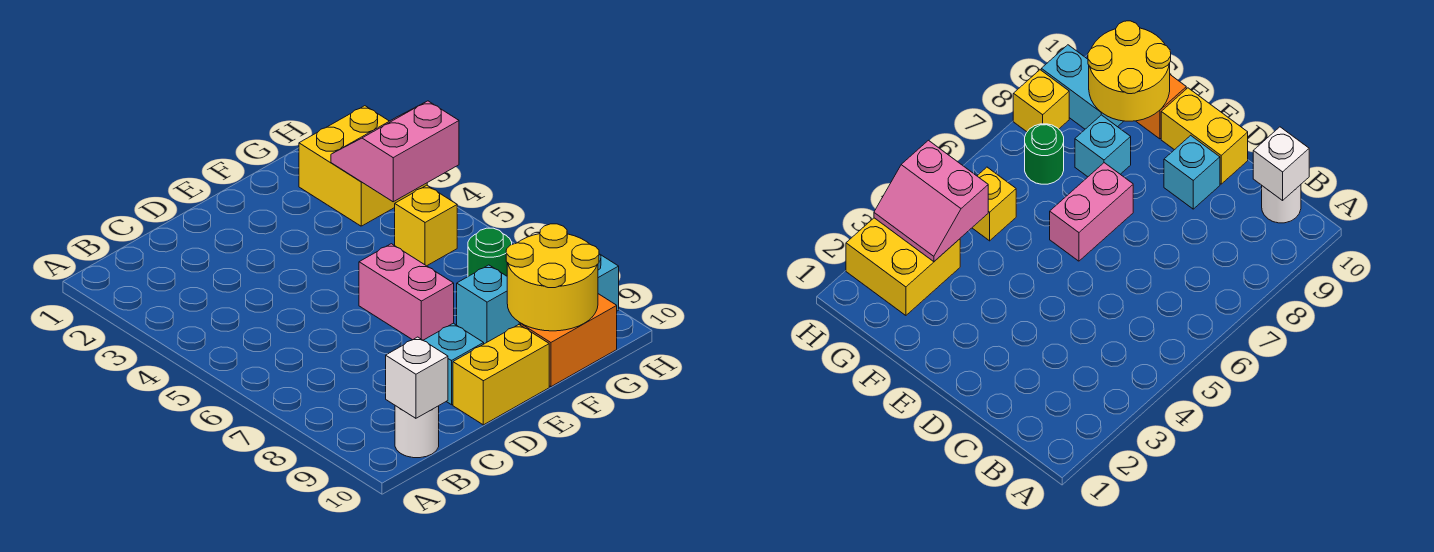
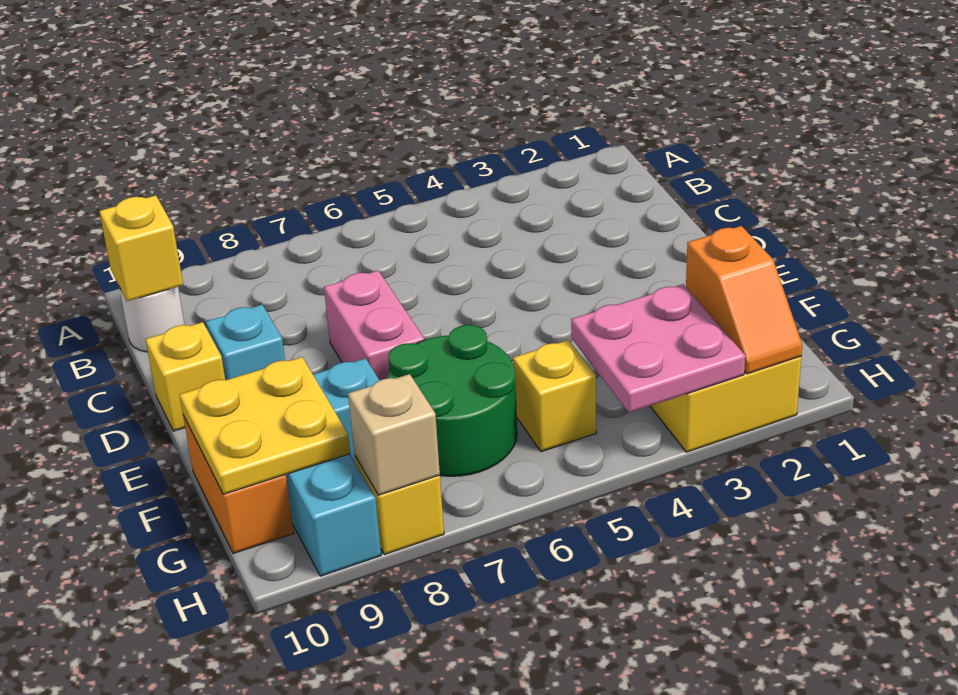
white brick B10 level 2 -> yellow brick B10 level 2
yellow brick D10:E10 level 1 -> yellow brick D10 level 1
pink brick E6:E7 level 1 -> pink brick D7:E7 level 1
yellow round brick F9:G10 level 2 -> yellow plate F9:G10 level 2
none -> orange slope G2:H2 level 2 top G
pink slope G3:H4 level 2 top 4 -> pink plate G3:H4 level 2
green round brick G7 level 1 -> green round brick F6:G7 level 1
none -> tan brick H8 level 2

